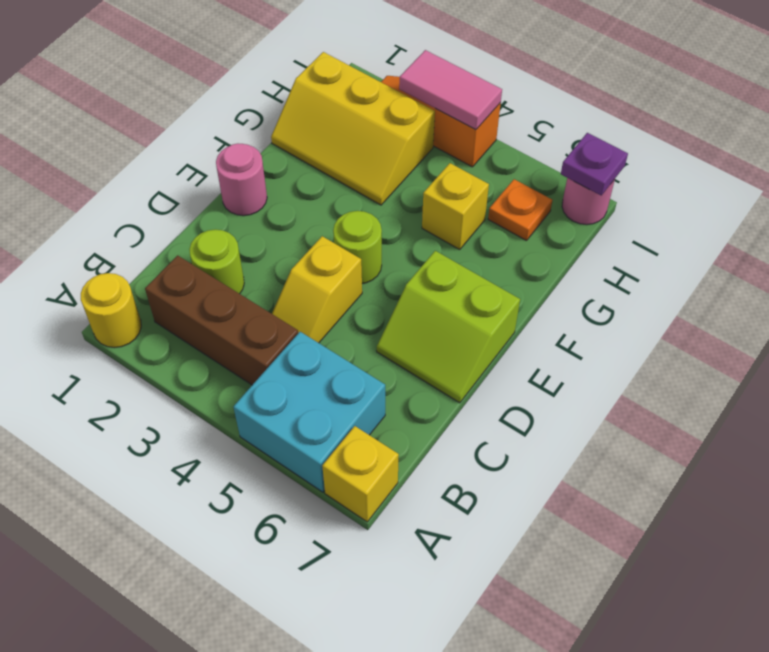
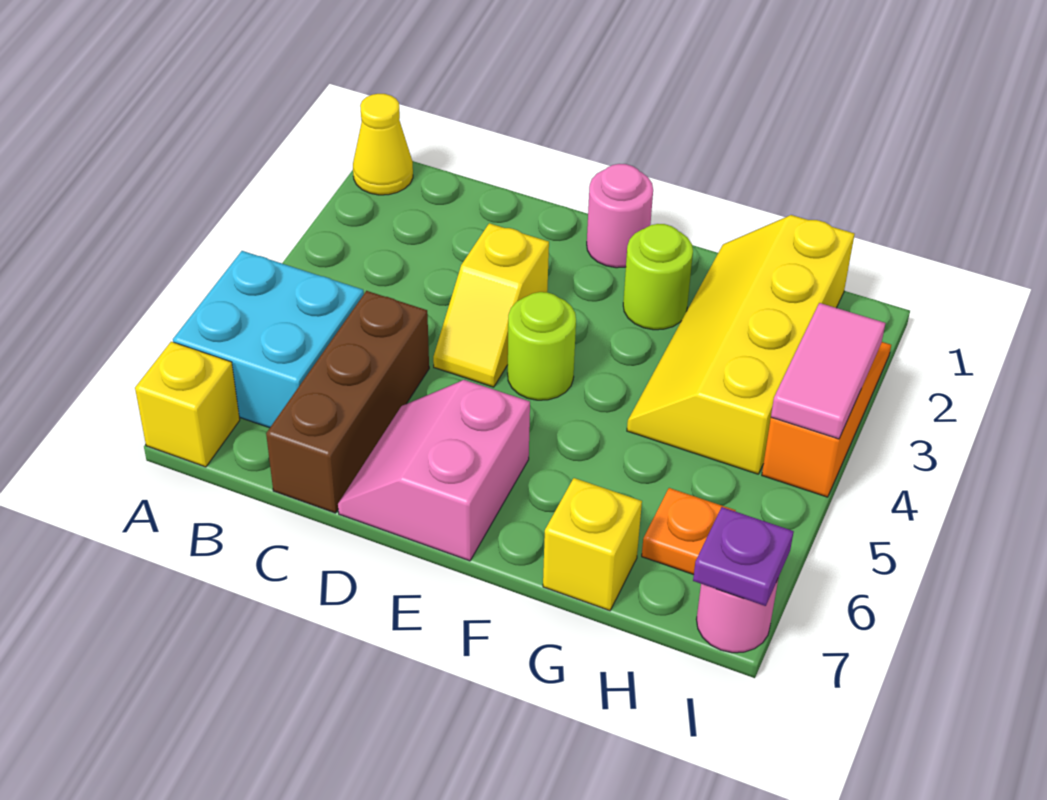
yellow round brick A1 level 1 -> yellow cone A1 level 1
brown brick B2:B4 level 1 -> brown brick C5:C7 level 1
lime round brick C2 level 1 -> lime round brick F2 level 1
yellow slope C4:D4 level 1 top D -> yellow slope D3:D4 level 1 top 3
lime slope D6:E7 level 1 top E -> pink slope D6:E7 level 1 top E
yellow slope G1:H3 level 1 top H -> yellow slope G1:H4 level 1 top H
yellow brick G5 level 1 -> yellow brick G7 level 1

